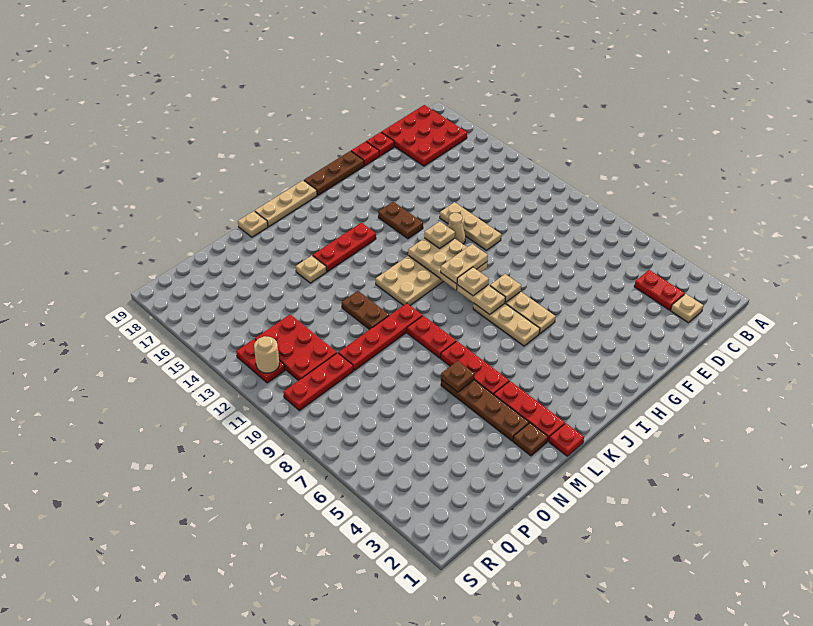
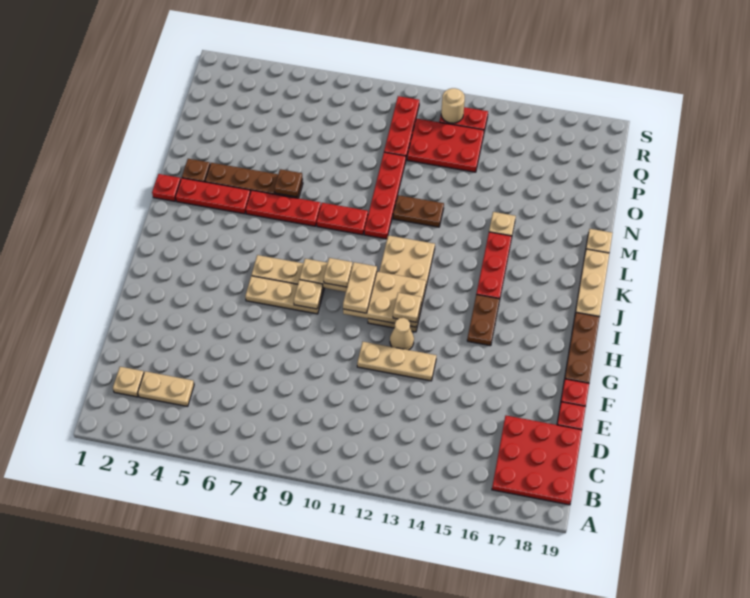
red plate C3:C4 level 1 -> tan plate C3:C4 level 1
brown plate H14:H15 level 1 -> brown plate H15:I15 level 1

